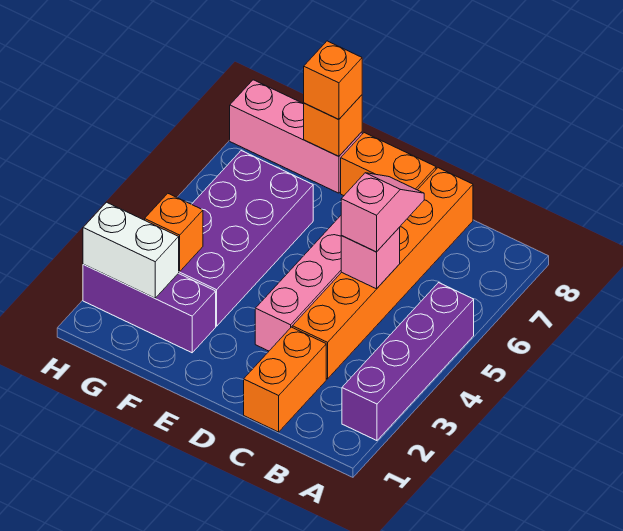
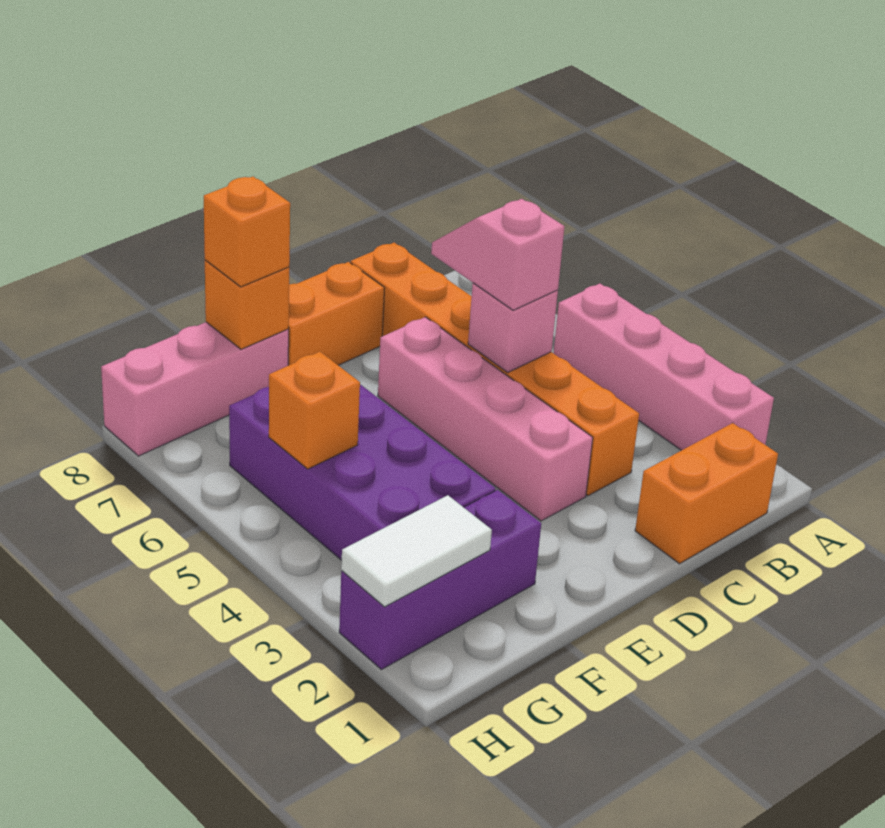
purple brick A2:A5 level 1 -> pink brick A2:A5 level 1
orange brick C1:C2 level 1 -> orange brick B1:C1 level 1
white brick G2:H2 level 2 -> white tile G2:H2 level 2
orange brick G3 level 2 -> orange brick G5 level 2

